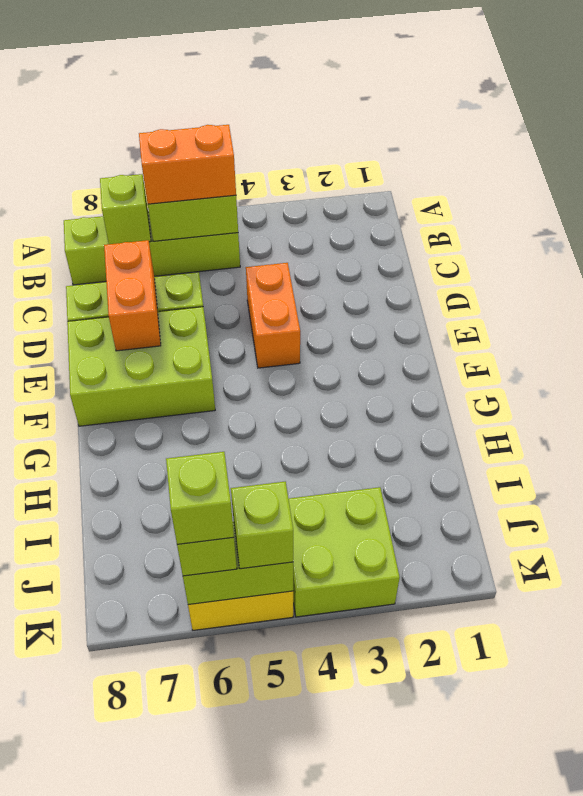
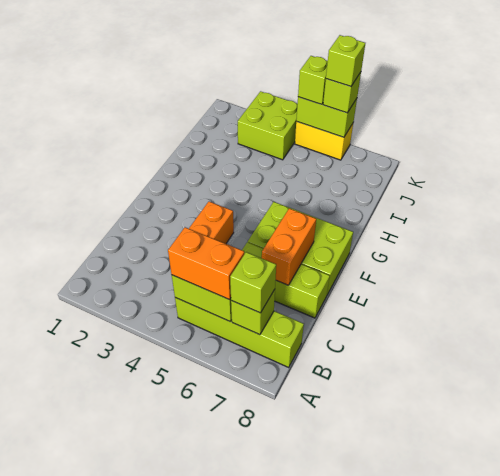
none -> lime brick B7 level 3

